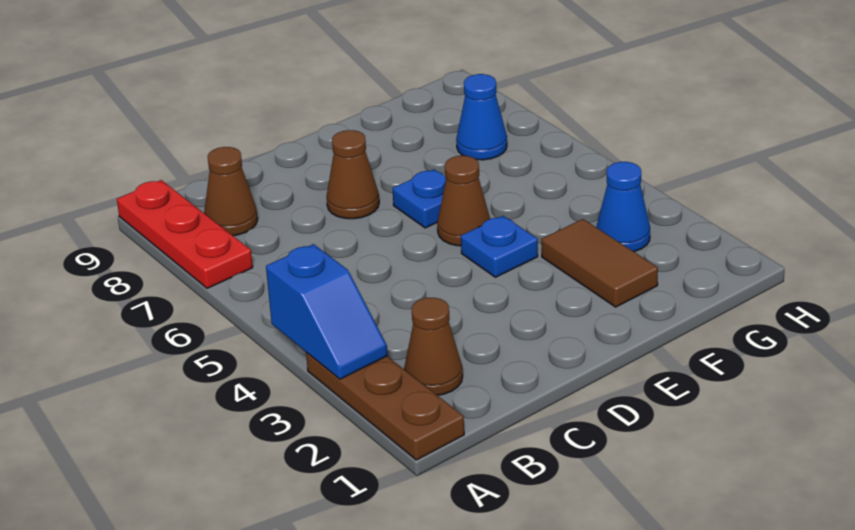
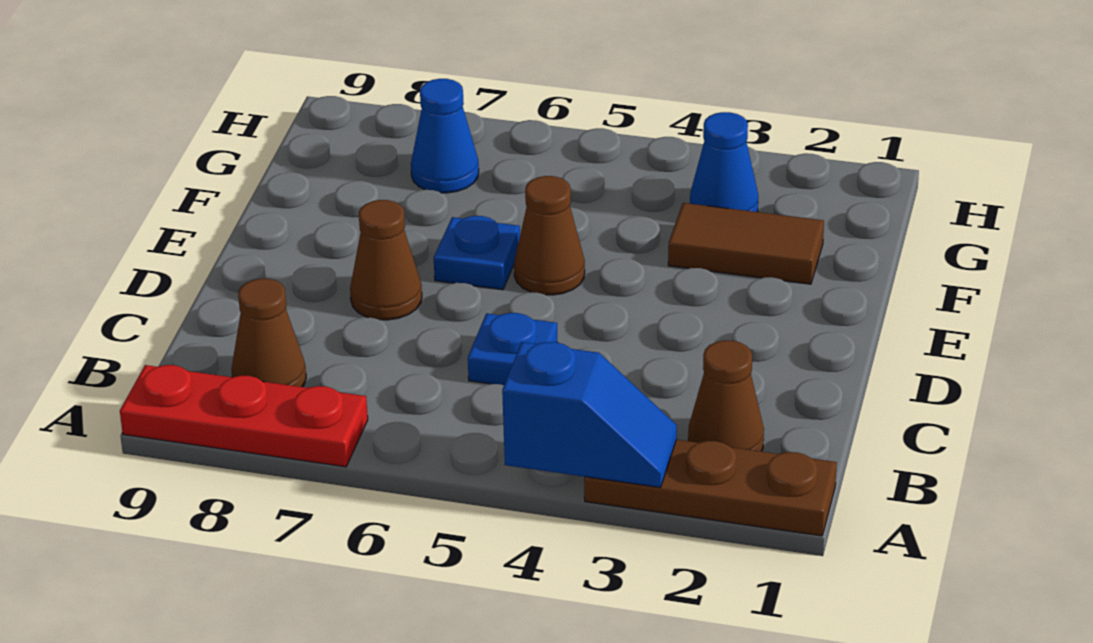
blue plate E4 level 1 -> blue plate C5 level 1

